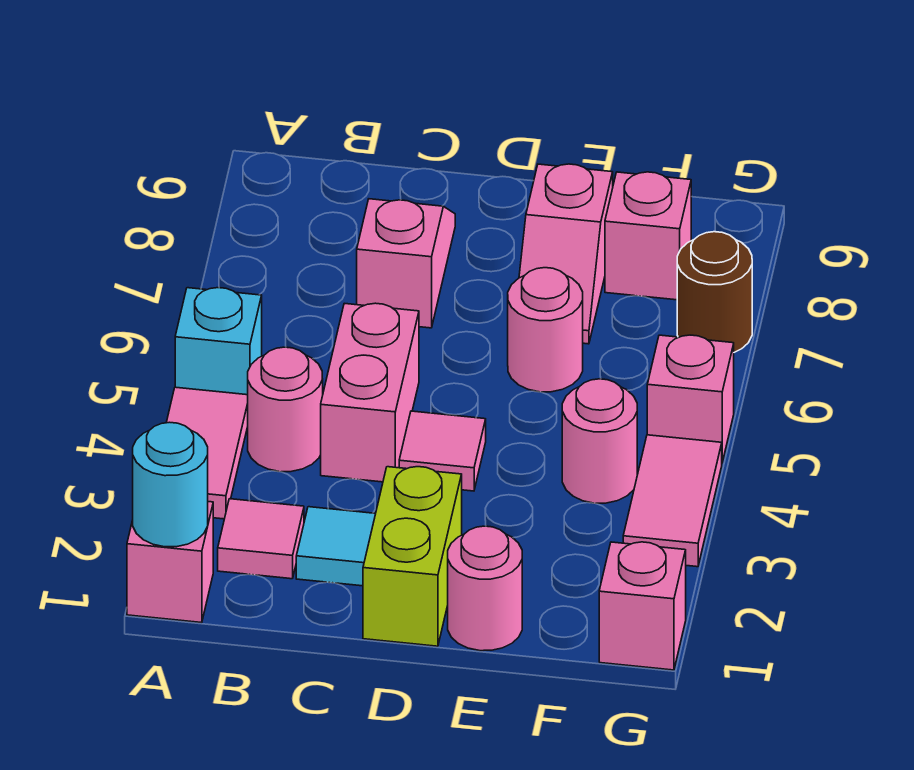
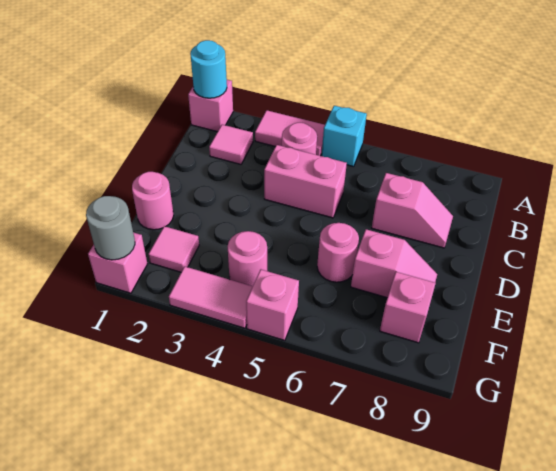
cyan tile C2 level 1 -> none
lime brick D1:D2 level 1 -> none
pink tile D4 level 1 -> pink tile F2 level 1
pink slope E7:E8 level 1 top 8 -> pink slope E7:E8 level 1 top 7
none -> grey round brick G1 level 2
brown round brick G7 level 1 -> none

